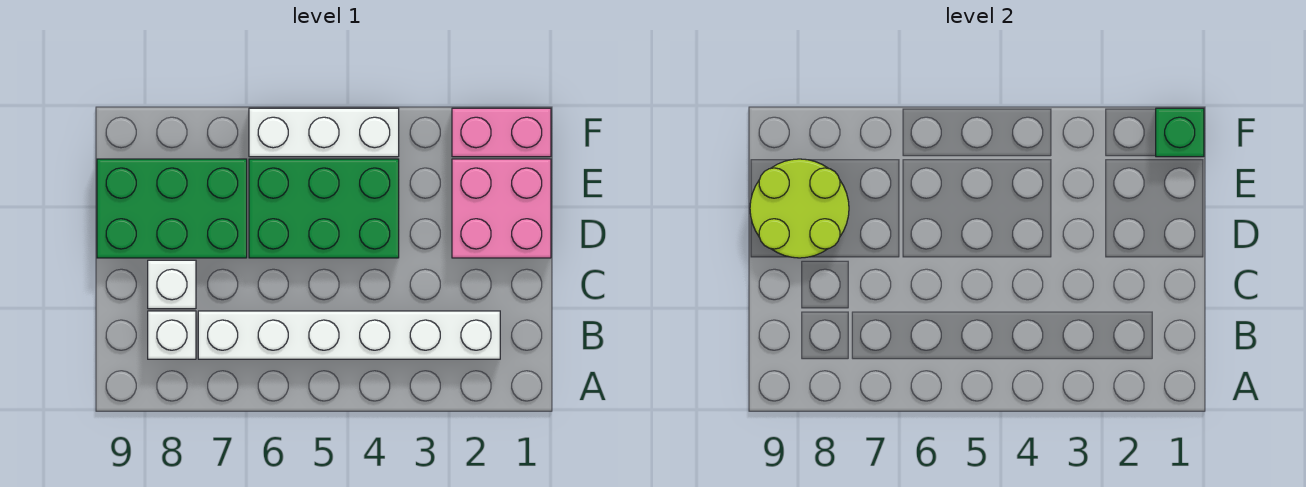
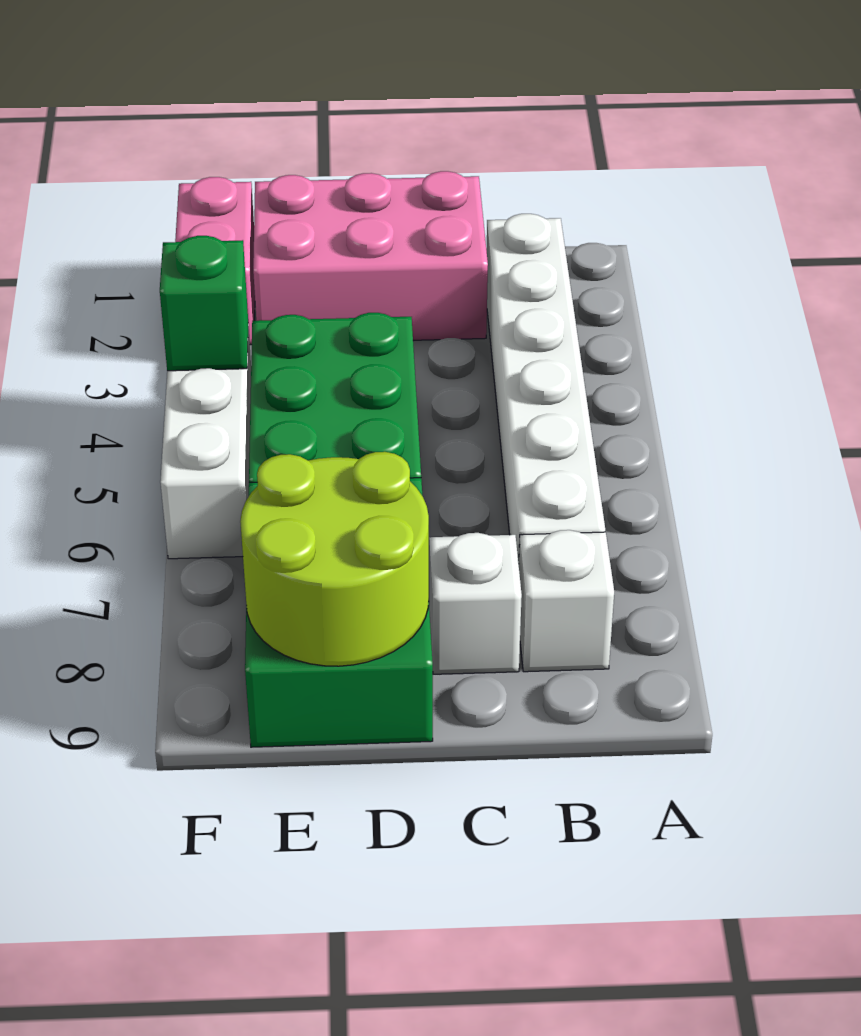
pink brick D1:E2 level 1 -> pink brick C1:E2 level 1
green brick F1 level 2 -> green brick F4 level 2

